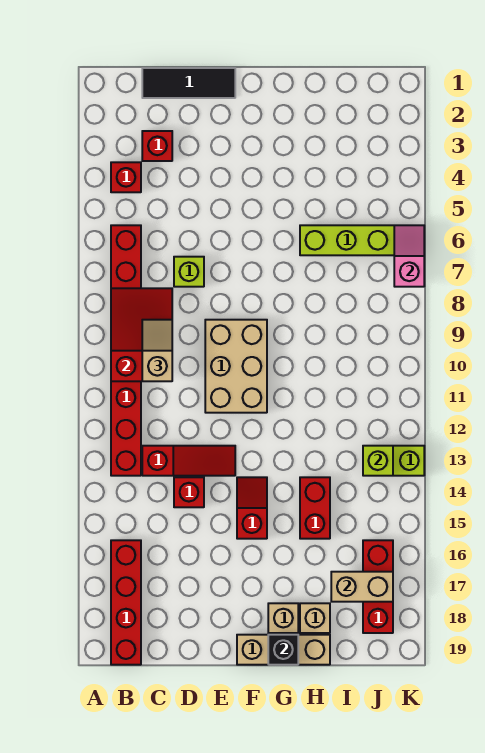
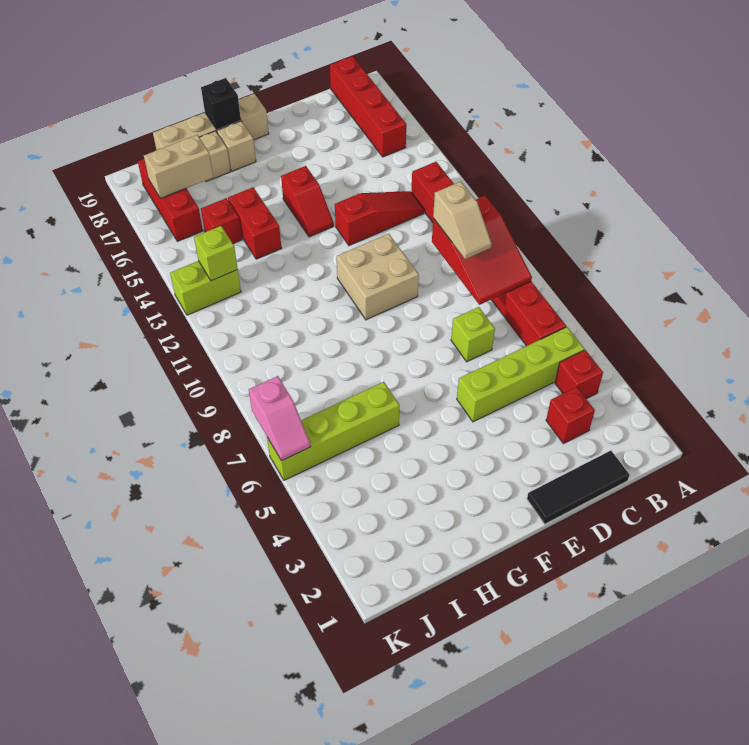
none -> lime brick B5:E5 level 1
red slope C13:E13 level 1 top C -> red slope C13:E13 level 1 top E
red brick D14 level 1 -> red brick I15 level 1
tan brick E9:F11 level 1 -> tan brick E10:F11 level 1
tan brick F19:H19 level 1 -> tan brick F19:I19 level 1

